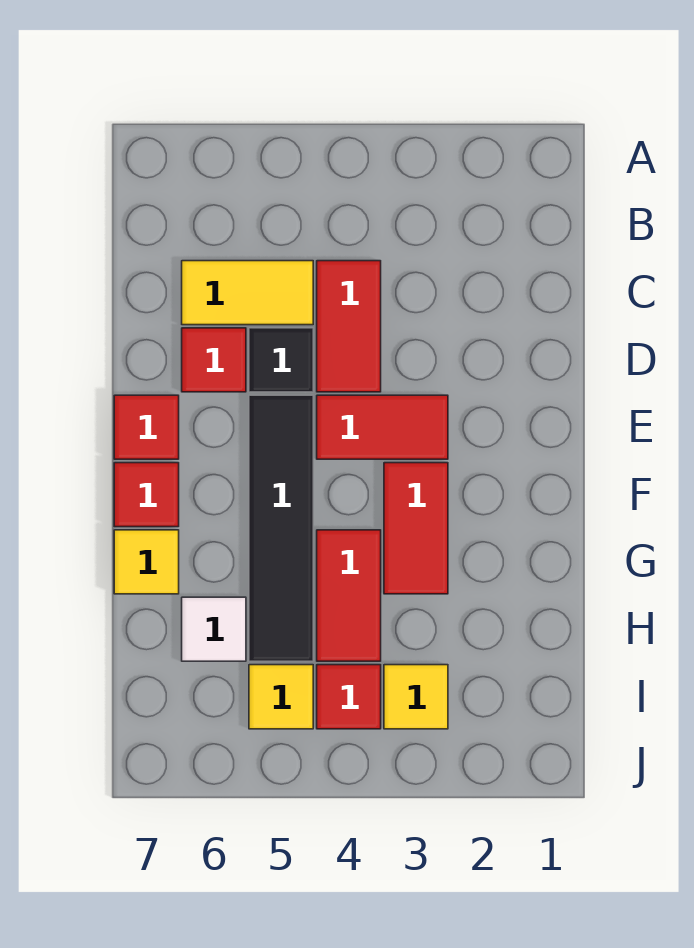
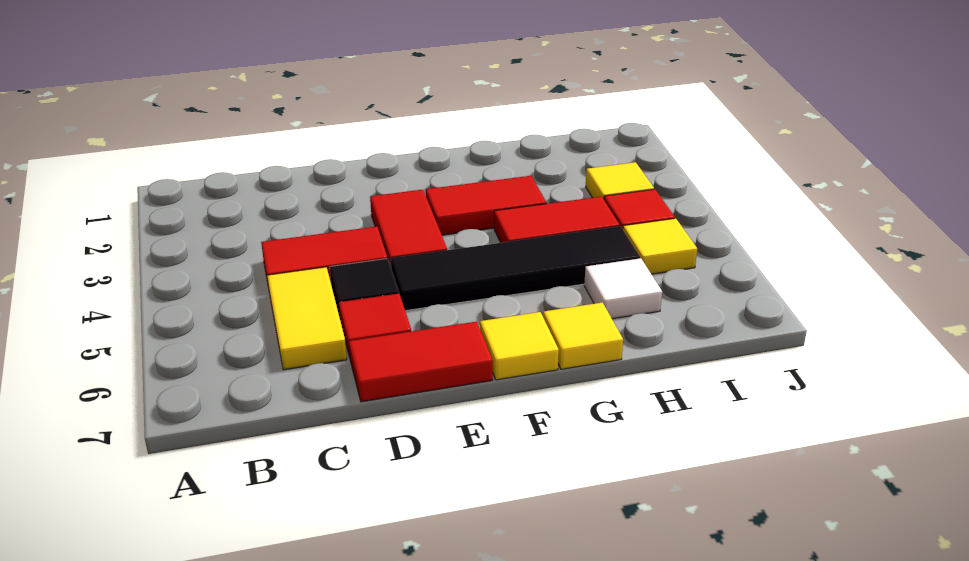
red tile E7 level 1 -> red tile D7:E7 level 1
red tile F7 level 1 -> yellow tile F7 level 1

